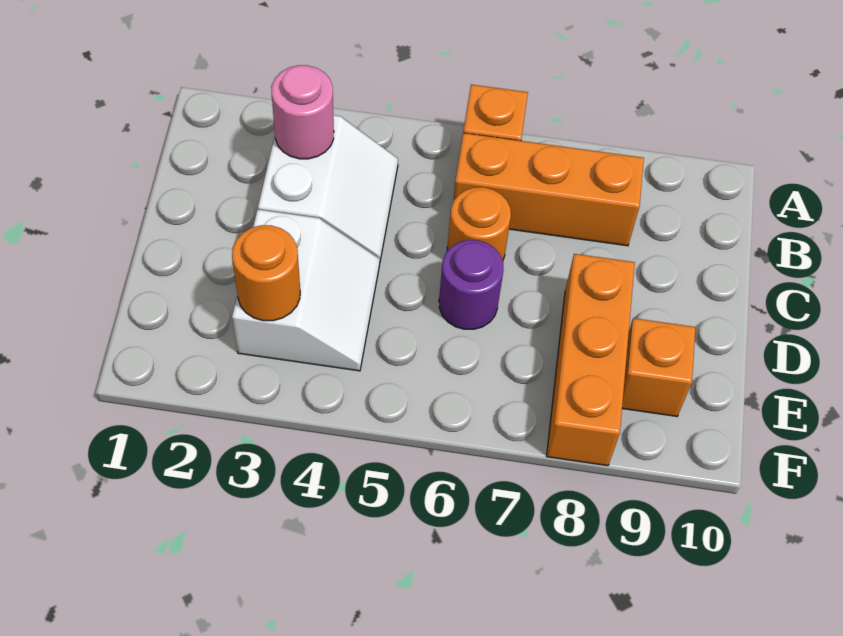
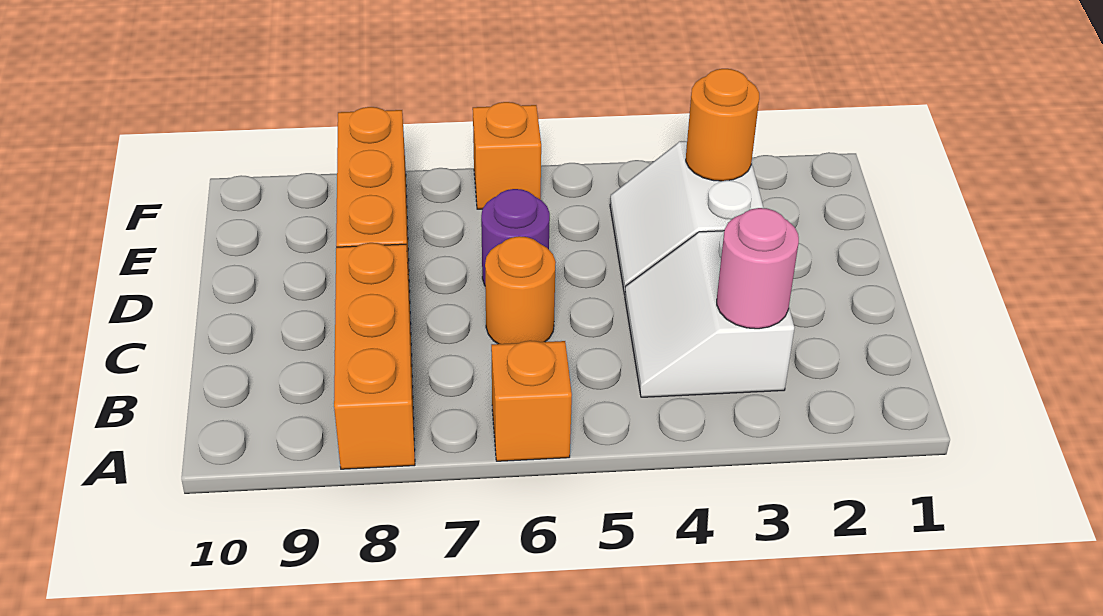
orange brick B6:B8 level 1 -> orange brick A8:C8 level 1
orange brick E9 level 1 -> orange brick F6 level 1

